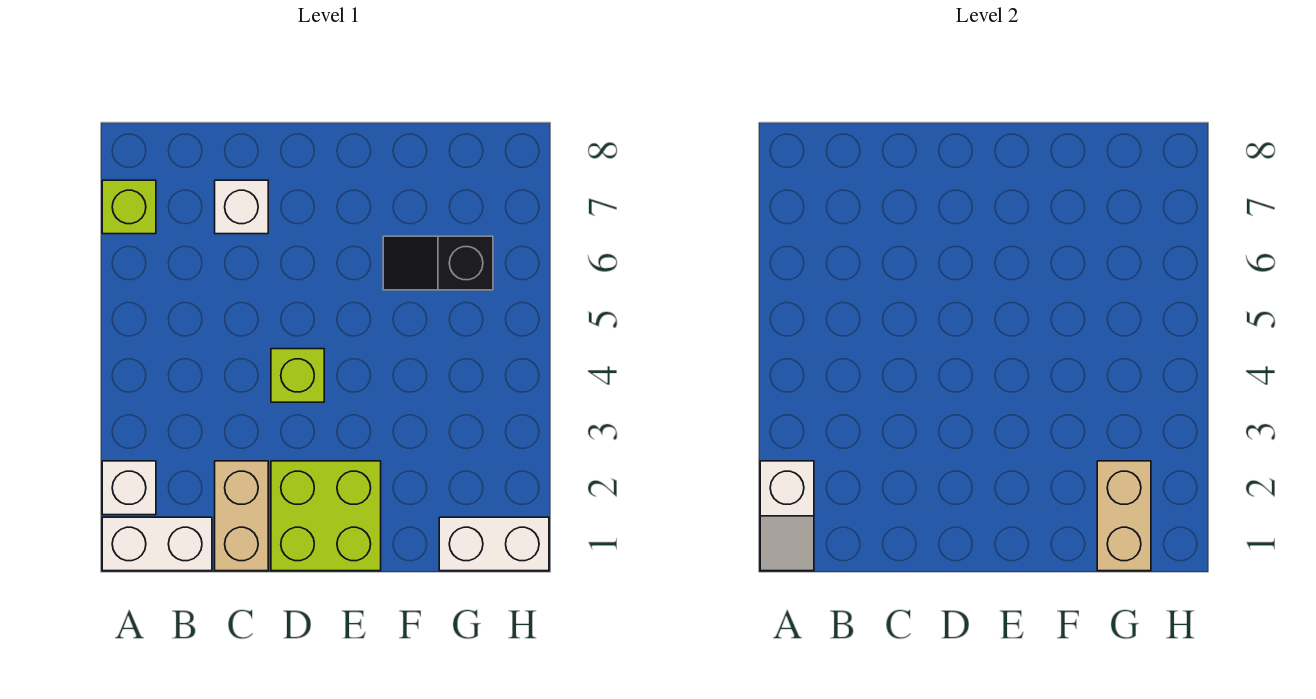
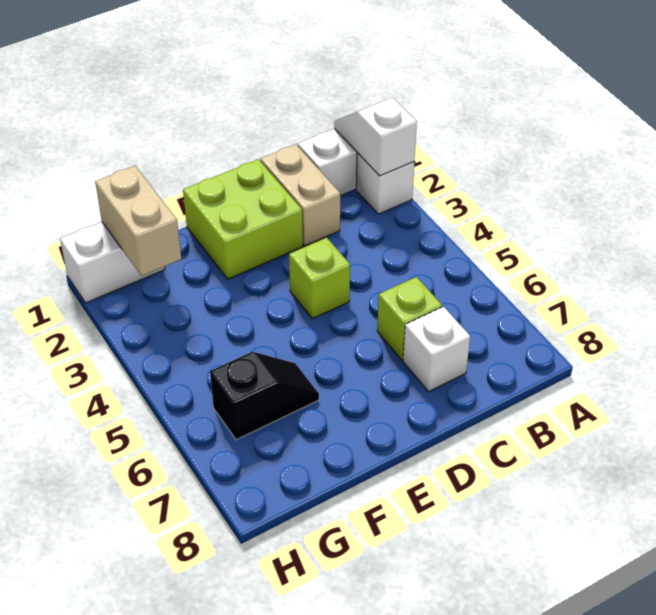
lime brick A7 level 1 -> lime brick C6 level 1

